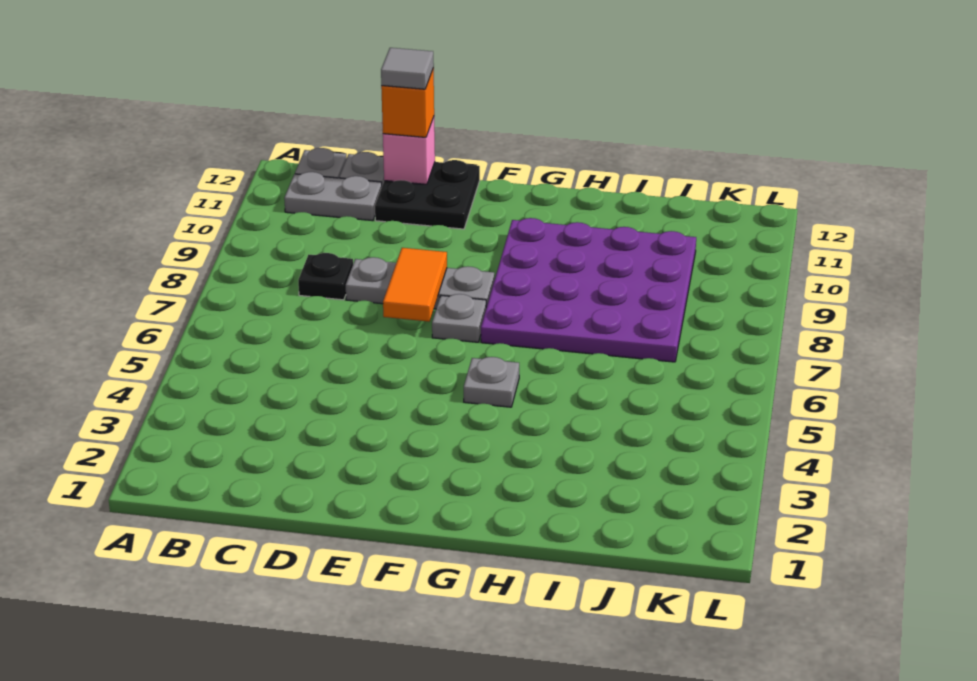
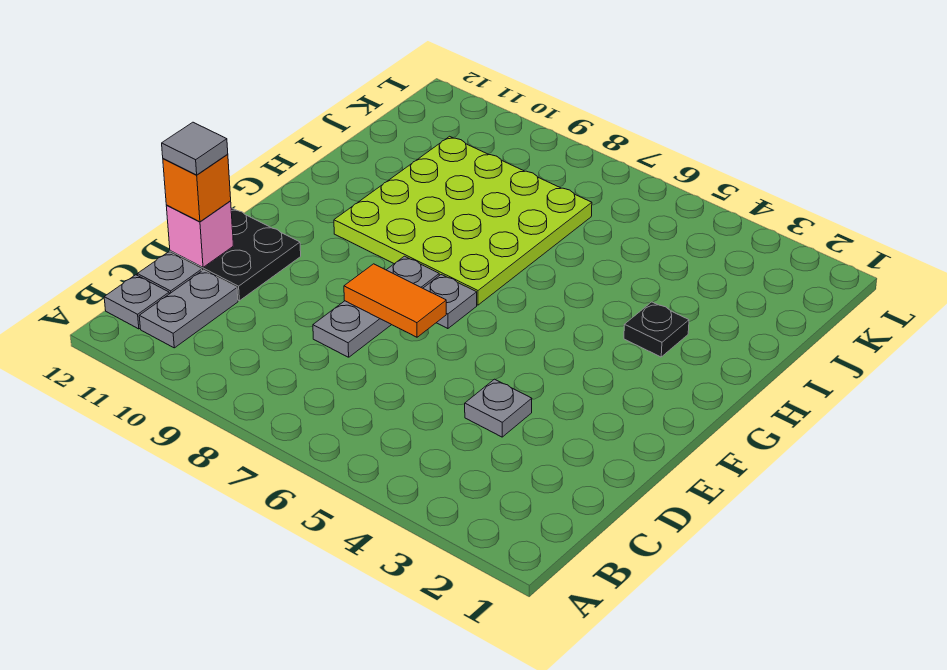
black plate C8 level 1 -> black plate H3 level 1
grey plate G5 level 1 -> grey plate D4 level 1
purple plate G7:J10 level 1 -> lime plate G7:J10 level 1

